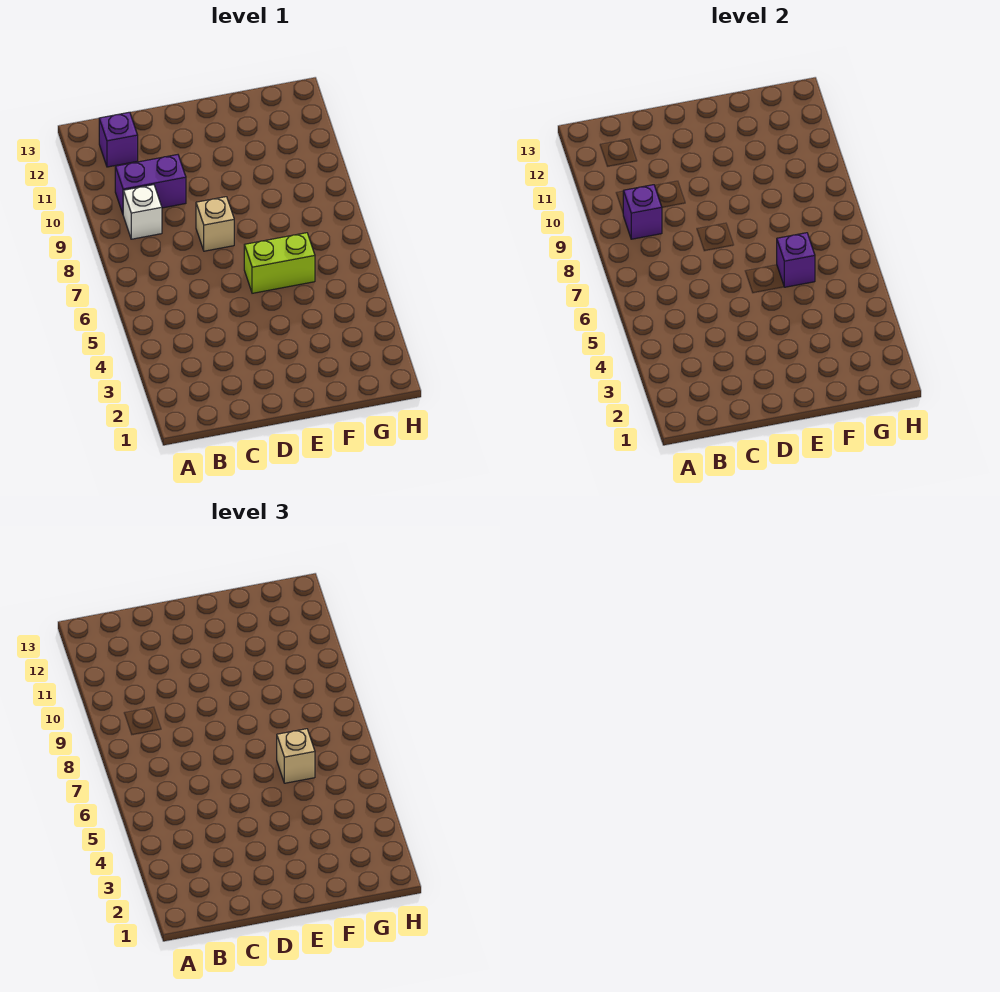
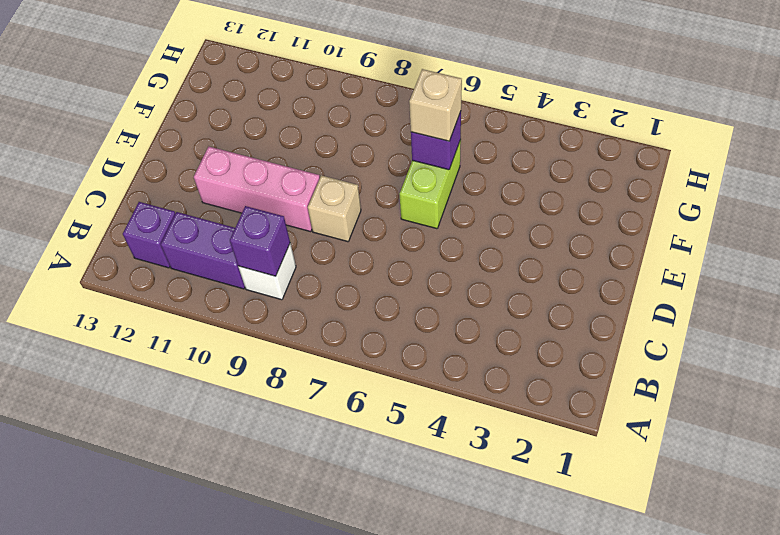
purple brick B10:C10 level 1 -> purple brick B10:B11 level 1
none -> pink brick D9:D11 level 1

